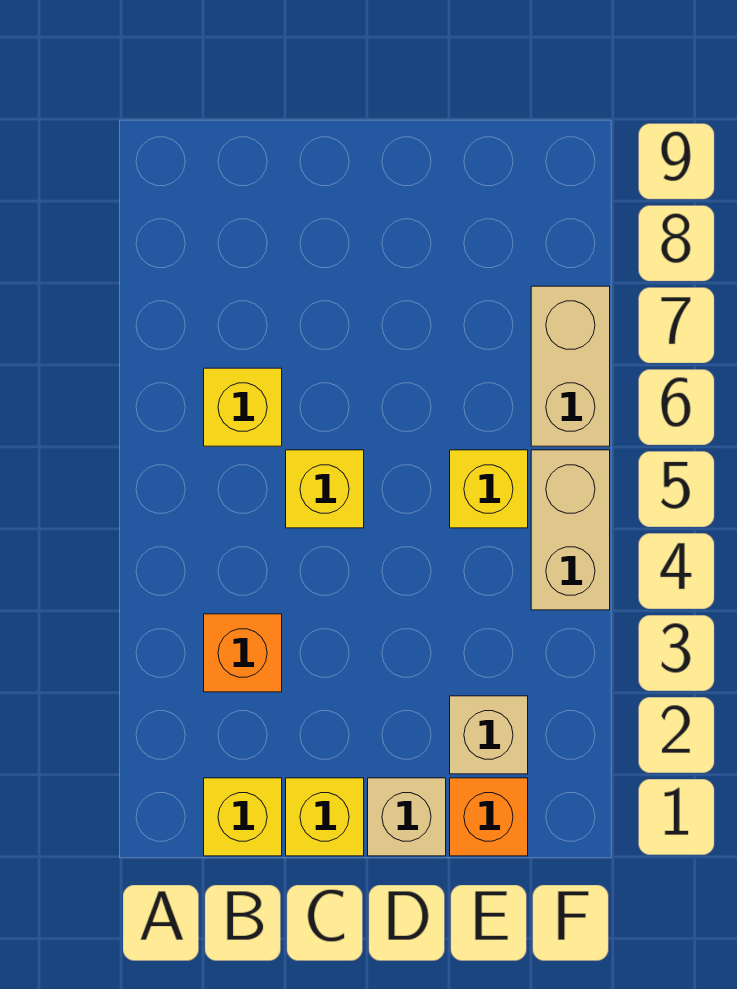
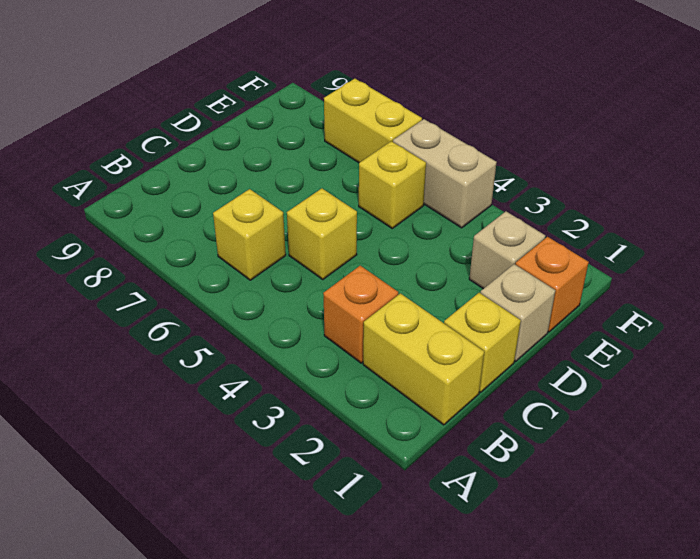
yellow brick B1 level 1 -> yellow brick B1:B2 level 1
tan brick F6:F7 level 1 -> yellow brick F6:F7 level 1

